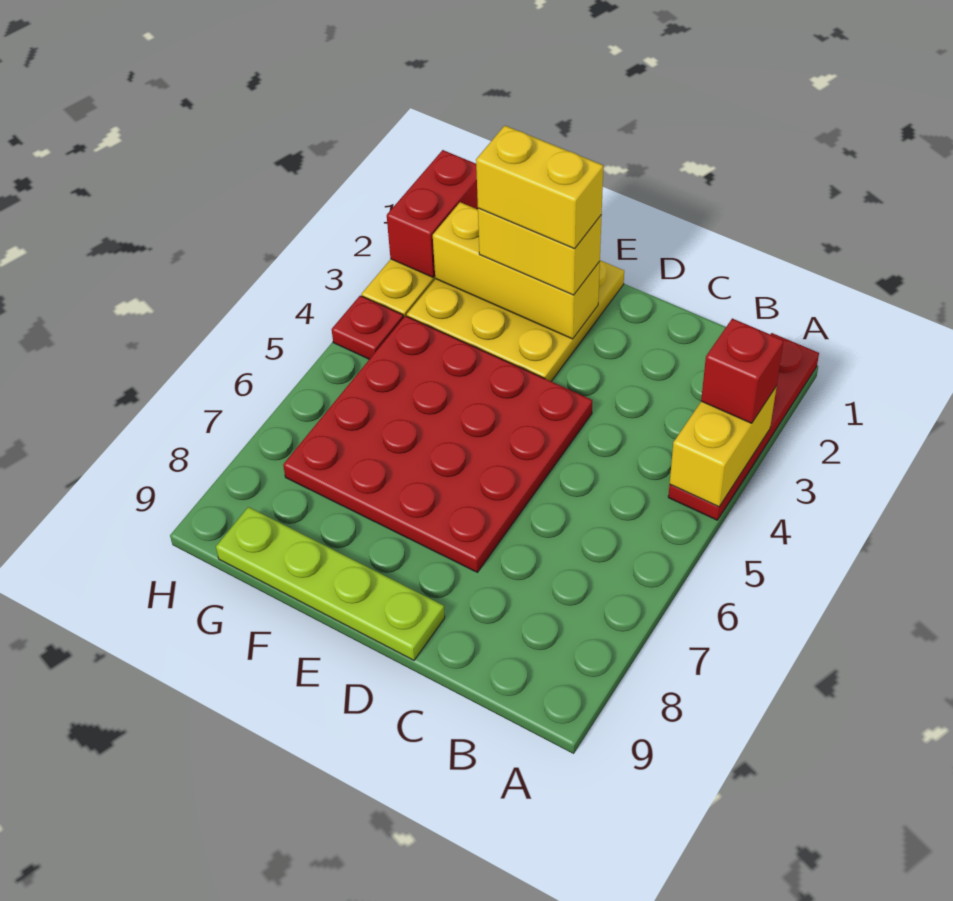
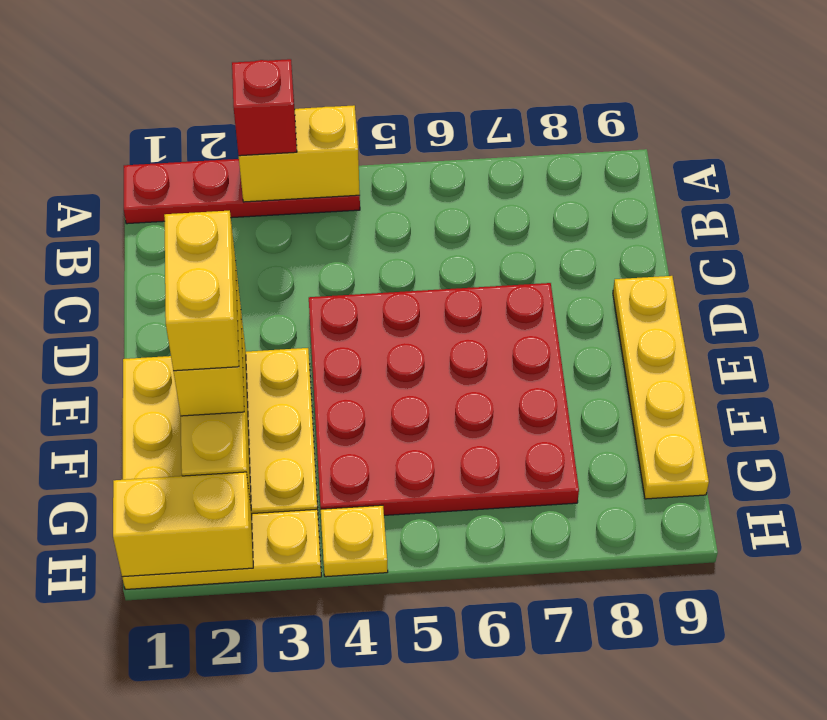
lime plate D9:G9 level 1 -> yellow plate D9:G9 level 1
red brick H1:H2 level 2 -> yellow brick H1:H2 level 2
red plate H4 level 1 -> yellow plate H4 level 1

